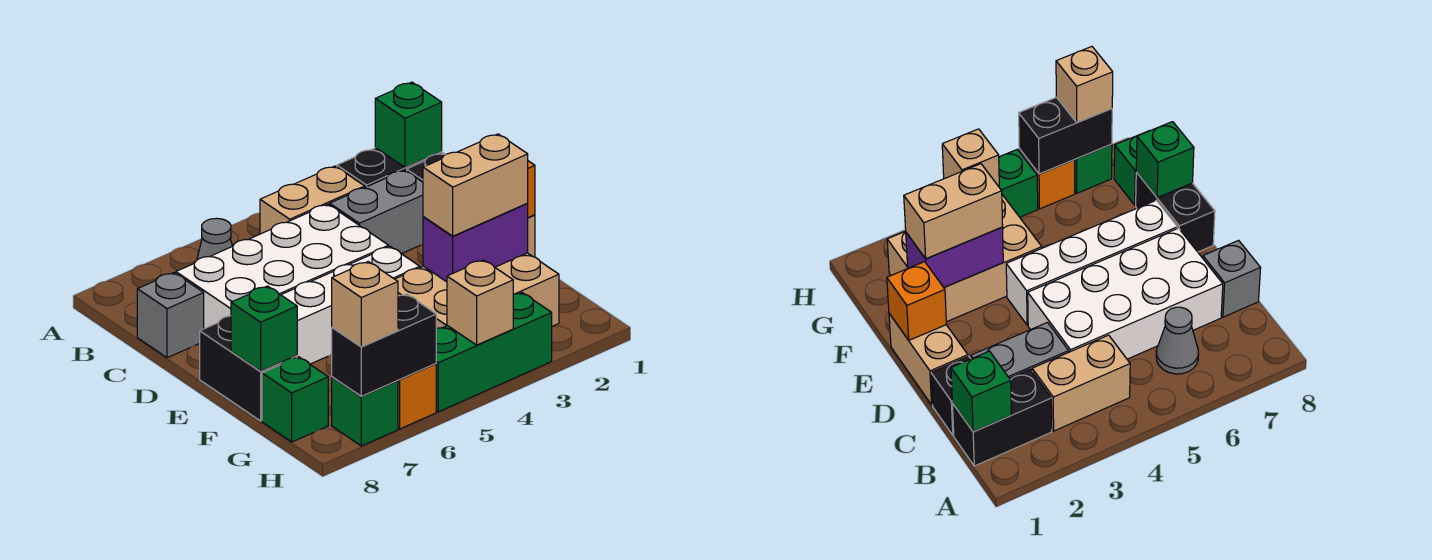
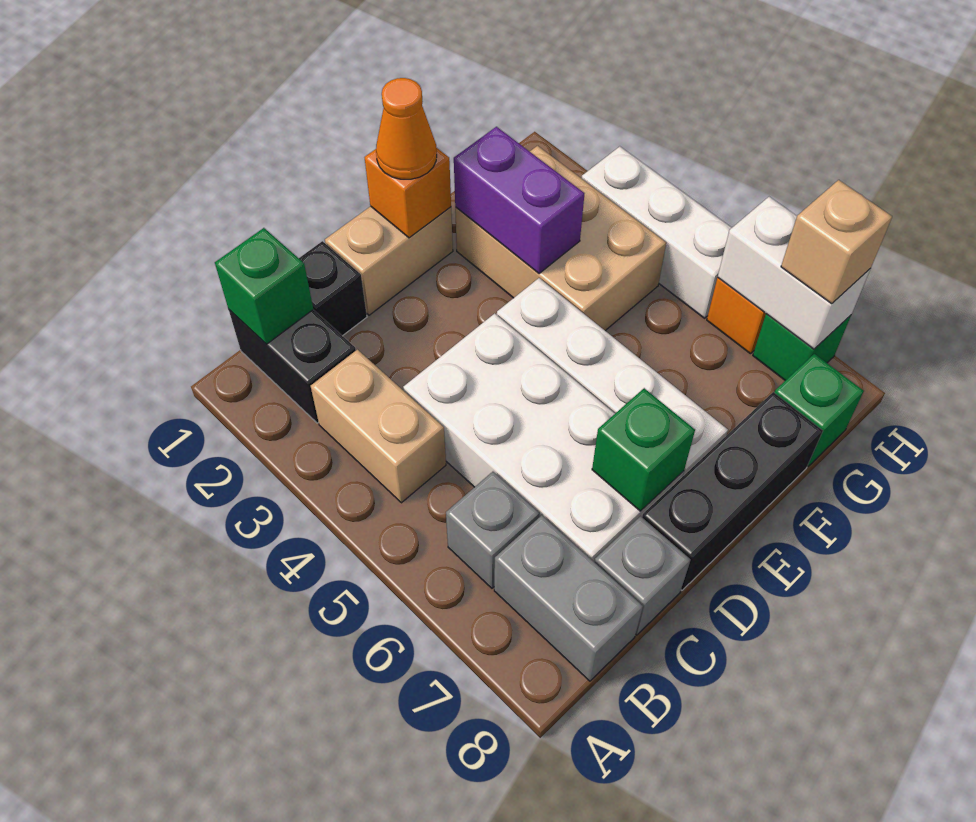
grey cone B6 level 1 -> grey brick B6 level 1
grey brick C2:C3 level 1 -> grey brick B7:B8 level 1
none -> orange cone E1 level 3
black brick E8:F8 level 1 -> black brick D8:F8 level 1
tan brick F2:F3 level 3 -> none
green brick F8 level 2 -> green brick D7 level 2
green brick H3:H5 level 1 -> white brick H3:H5 level 1
tan brick H4 level 2 -> none
black brick H6:H7 level 2 -> white brick H6:H7 level 2

